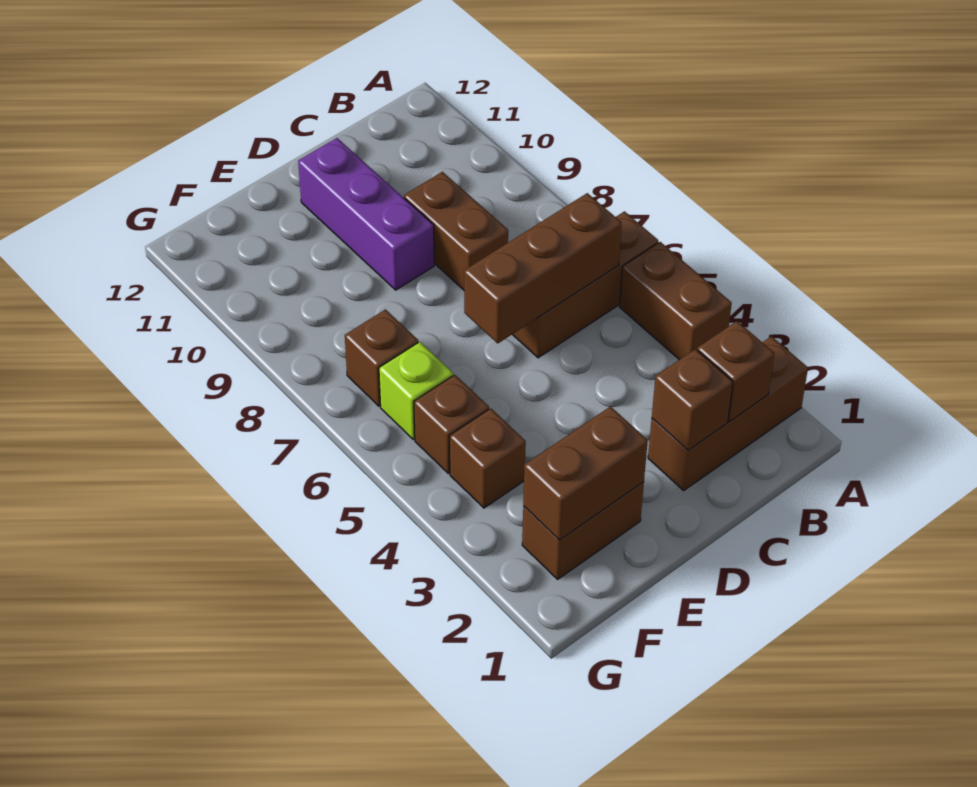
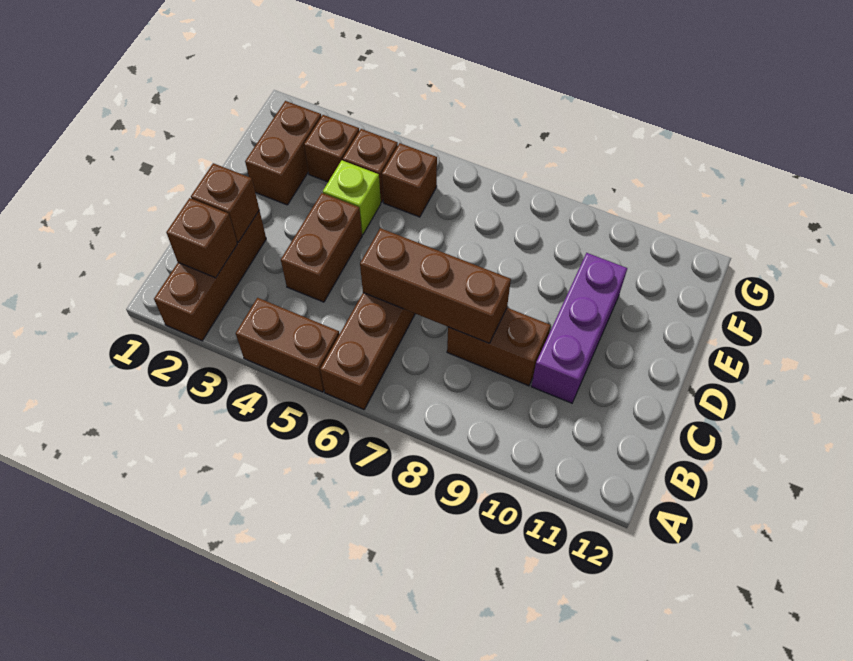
brown brick B6:D6 level 2 -> brown brick C6:C8 level 2
purple brick D9:D11 level 1 -> purple brick C10:E10 level 1
brown brick E2:F2 level 2 -> brown brick C4:D4 level 1
lime brick F6 level 1 -> lime brick E4 level 1
brown brick F7 level 1 -> brown brick F3 level 1

